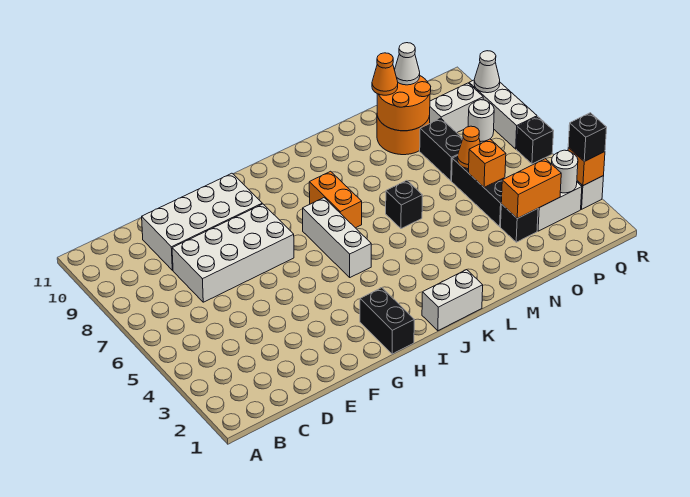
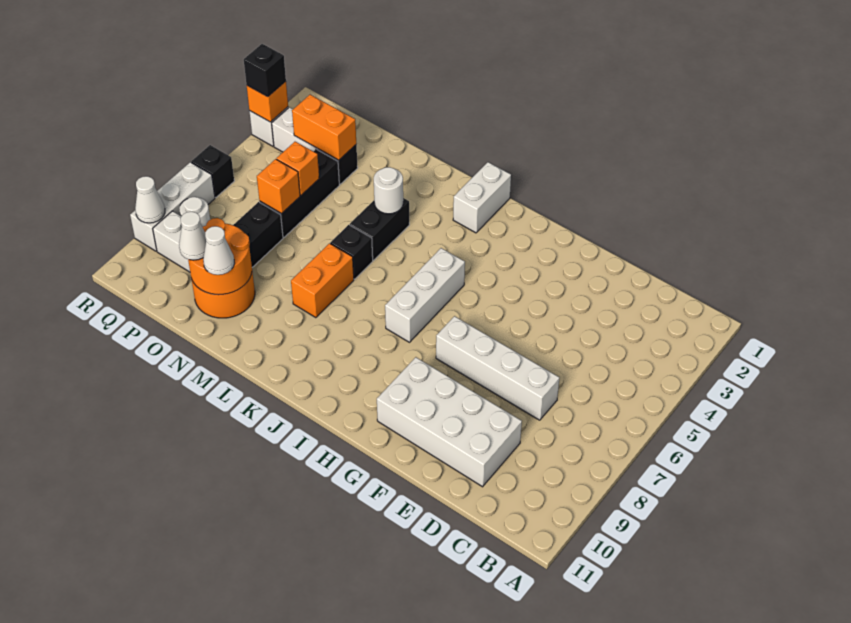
white brick D7:G8 level 1 -> white brick D7:G7 level 1
black brick H1:H2 level 1 -> black brick L4:L5 level 1
white brick J1:K1 level 1 -> white brick J1:J2 level 1
orange brick J7:J8 level 1 -> orange brick L7:L8 level 1
orange cone N10 level 3 -> white cone N10 level 3
orange cone O6 level 2 -> orange brick O6 level 2
white round brick Q3 level 2 -> white round brick L4 level 2

